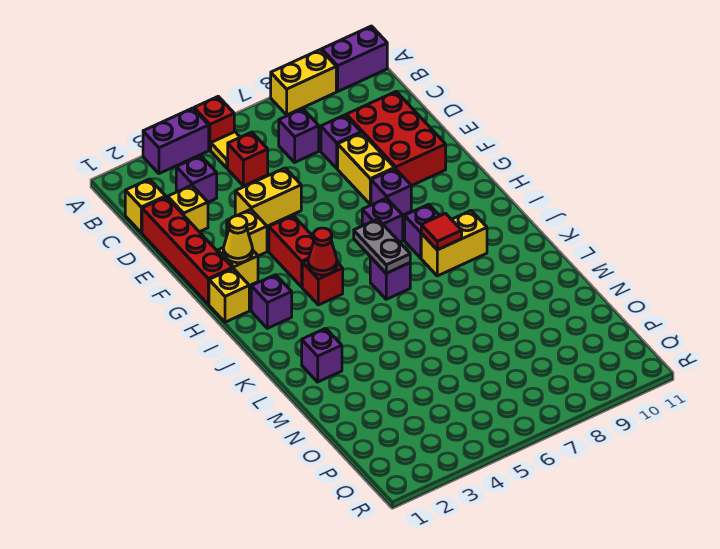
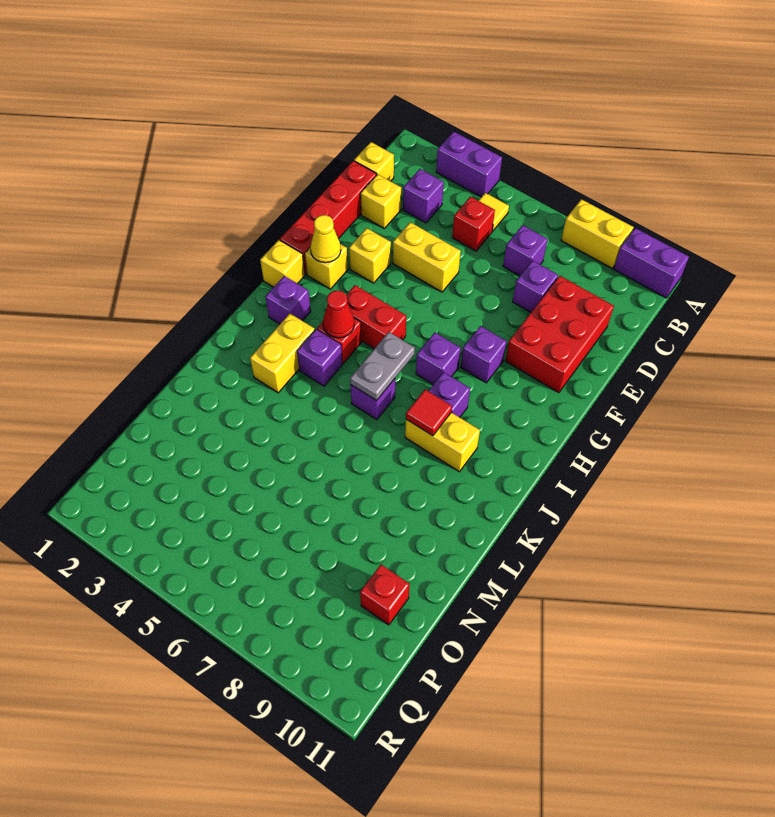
red brick A5 level 1 -> red brick O10 level 1
yellow brick E8:F8 level 1 -> yellow brick J3:K3 level 1
red brick G4:H4 level 1 -> red brick H4:H5 level 1
purple brick L2 level 1 -> purple brick J4 level 1

